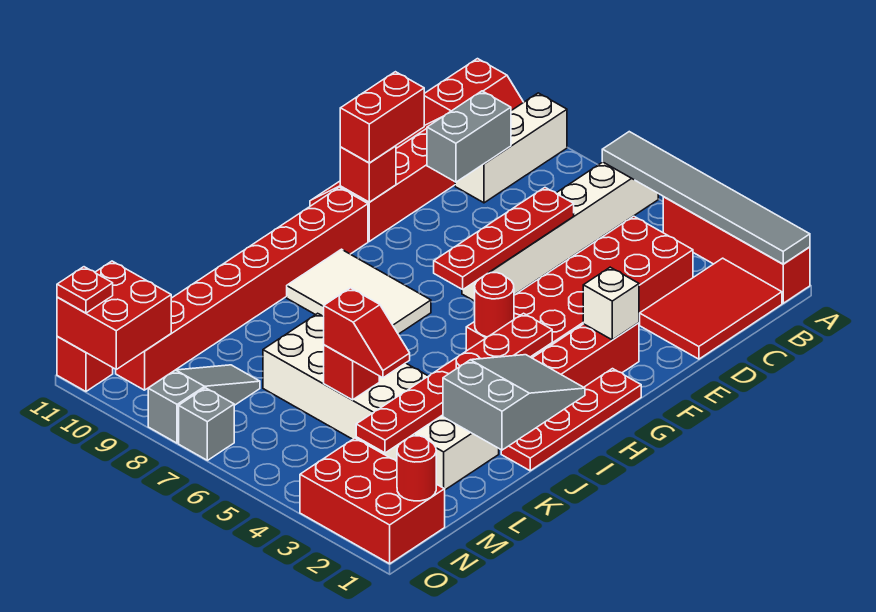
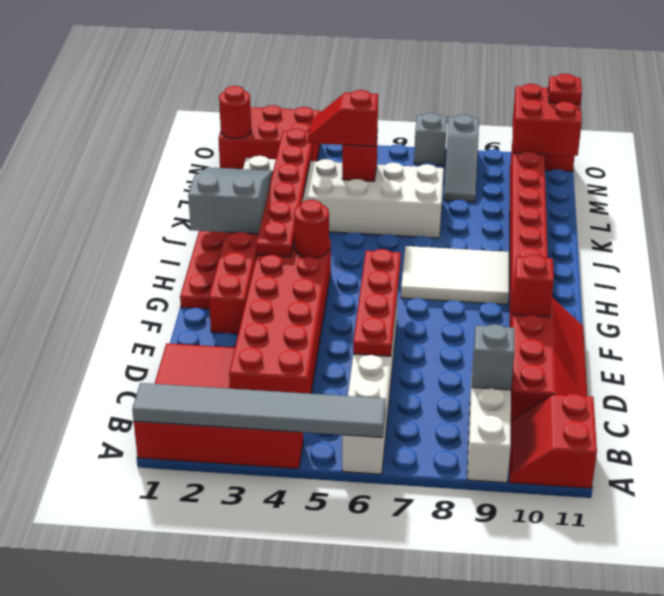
grey brick C9:D9 level 2 -> grey brick C9 level 2
red brick E10:F10 level 3 -> none
white brick F2 level 2 -> none
grey slope I1:K2 level 2 top K -> grey slope I1:K2 level 2 top I

